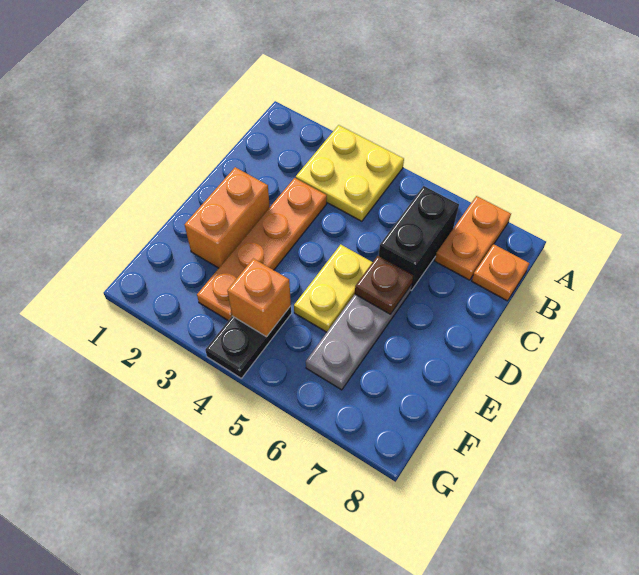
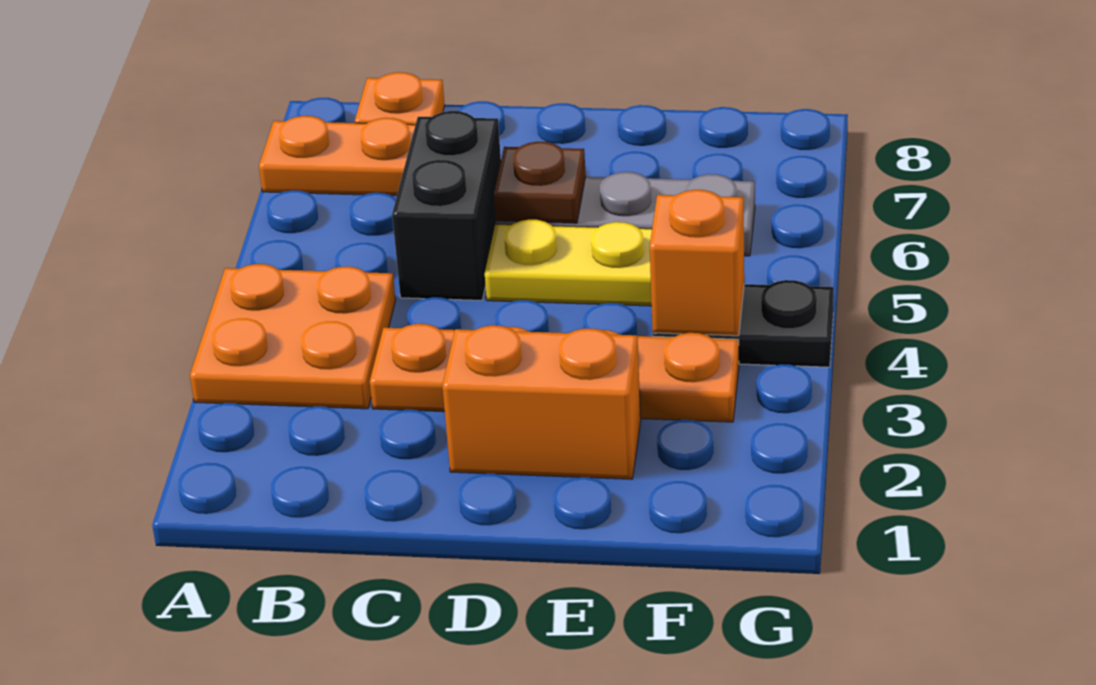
yellow plate A3:B4 level 1 -> orange plate A3:B4 level 1
black brick B6:C6 level 1 -> black brick C5:C6 level 1

